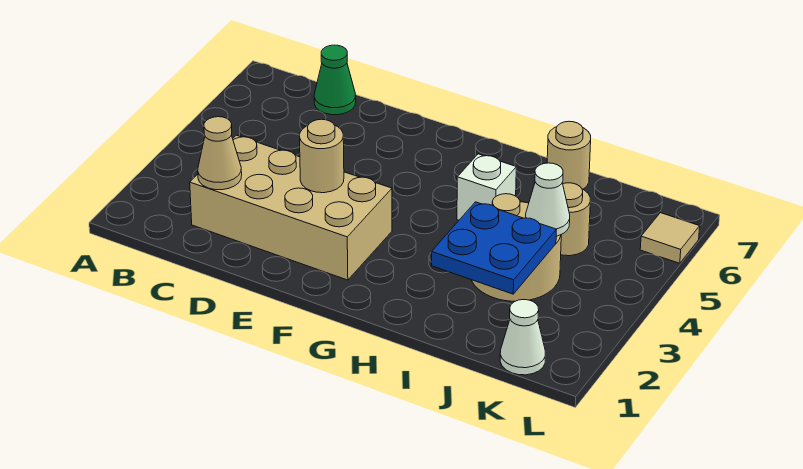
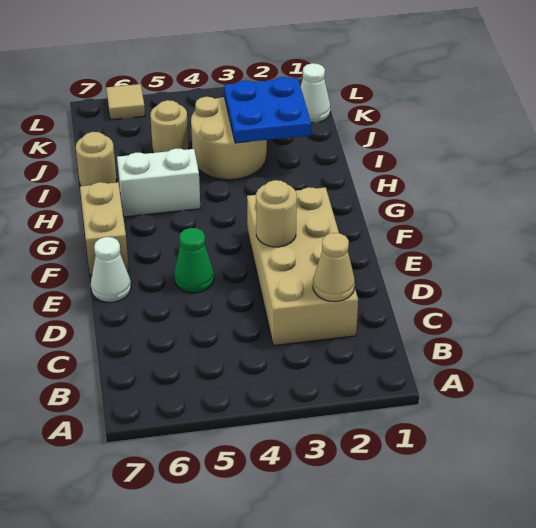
green cone C7 level 1 -> green cone E5 level 1
none -> tan brick F7:G7 level 1
white brick H5 level 1 -> white brick H5:H6 level 1
white cone J4 level 2 -> white cone E7 level 1

